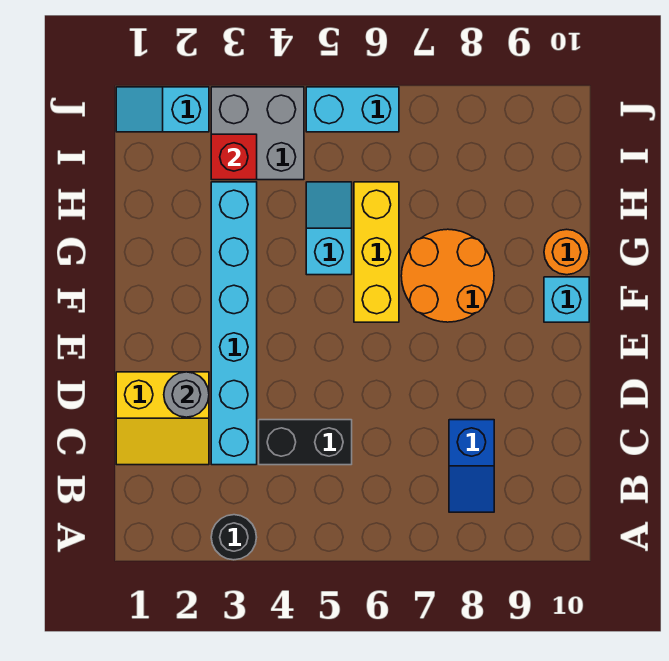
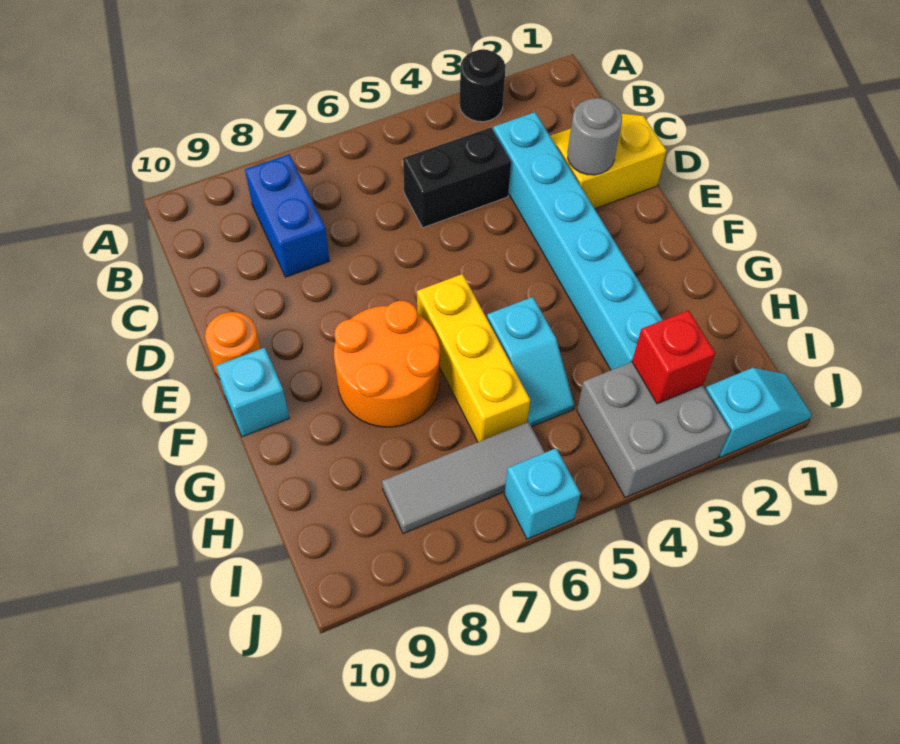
blue slope B8:C8 level 1 top C -> blue brick B8:C8 level 1
orange round brick G10 level 1 -> orange round brick E10 level 1
none -> grey tile I6:I8 level 1
cyan brick J5:J6 level 1 -> cyan brick J6 level 1

